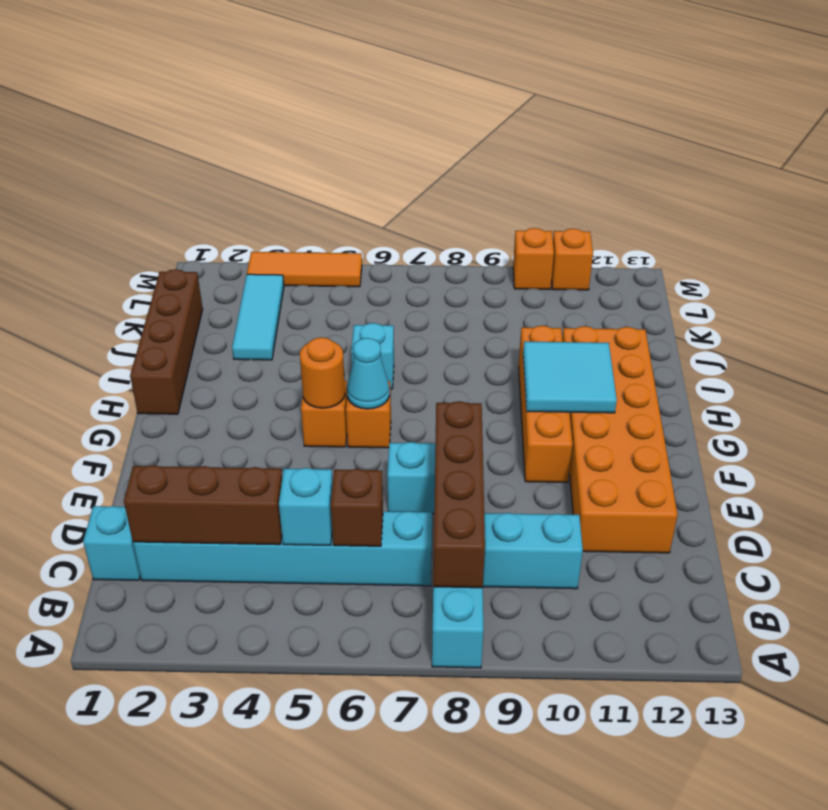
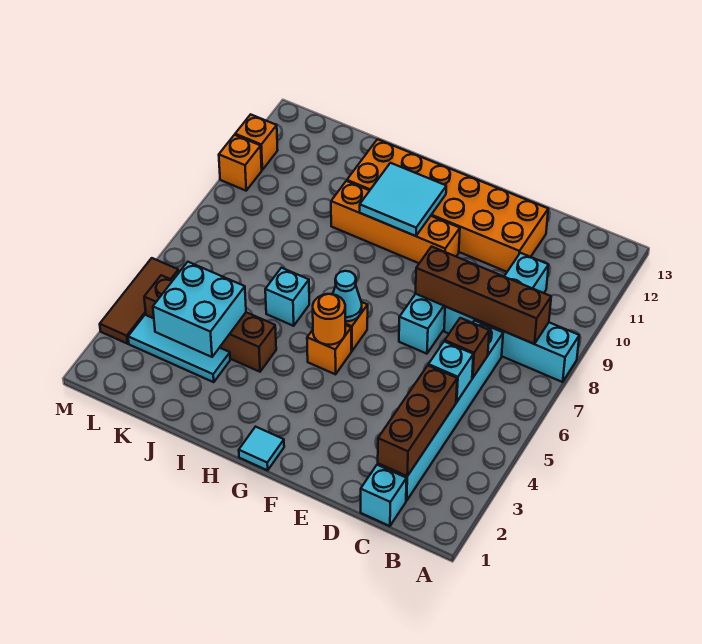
none -> cyan tile G1 level 1
brown brick H1:K1 level 1 -> brown brick I4:L4 level 1
none -> cyan brick J3:K4 level 2
orange tile M3:M5 level 1 -> brown tile M3:M5 level 1

